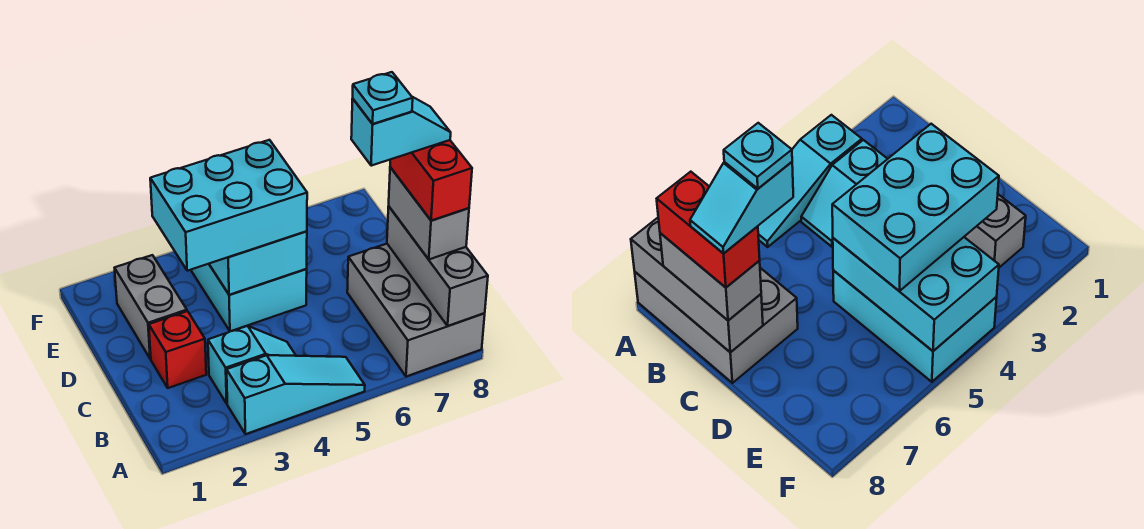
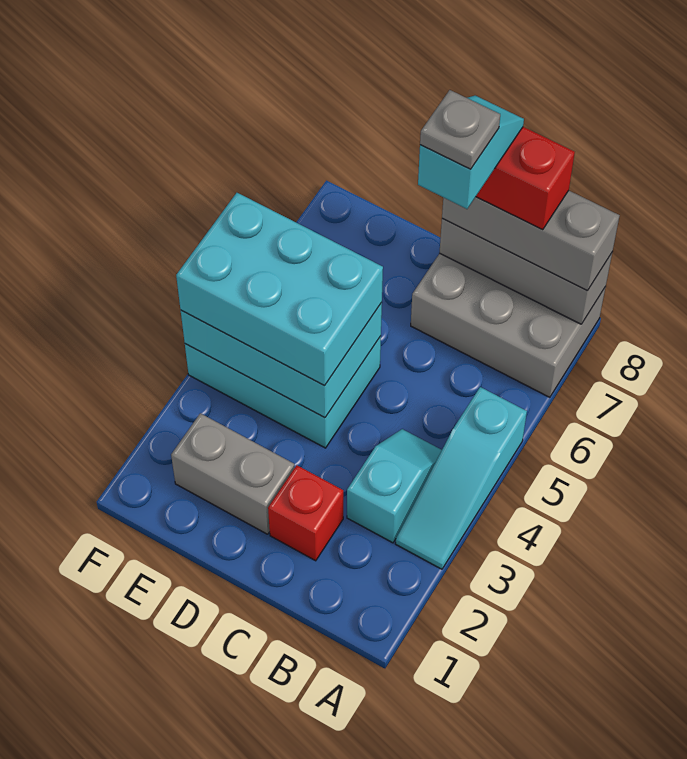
cyan slope A3:A5 level 1 top 3 -> cyan slope A3:A5 level 1 top 5
grey brick B8:C8 level 3 -> grey brick A8:C8 level 3
cyan plate C7 level 6 -> grey plate C7 level 6
cyan brick D3:E5 level 3 -> cyan brick D4:F5 level 3

